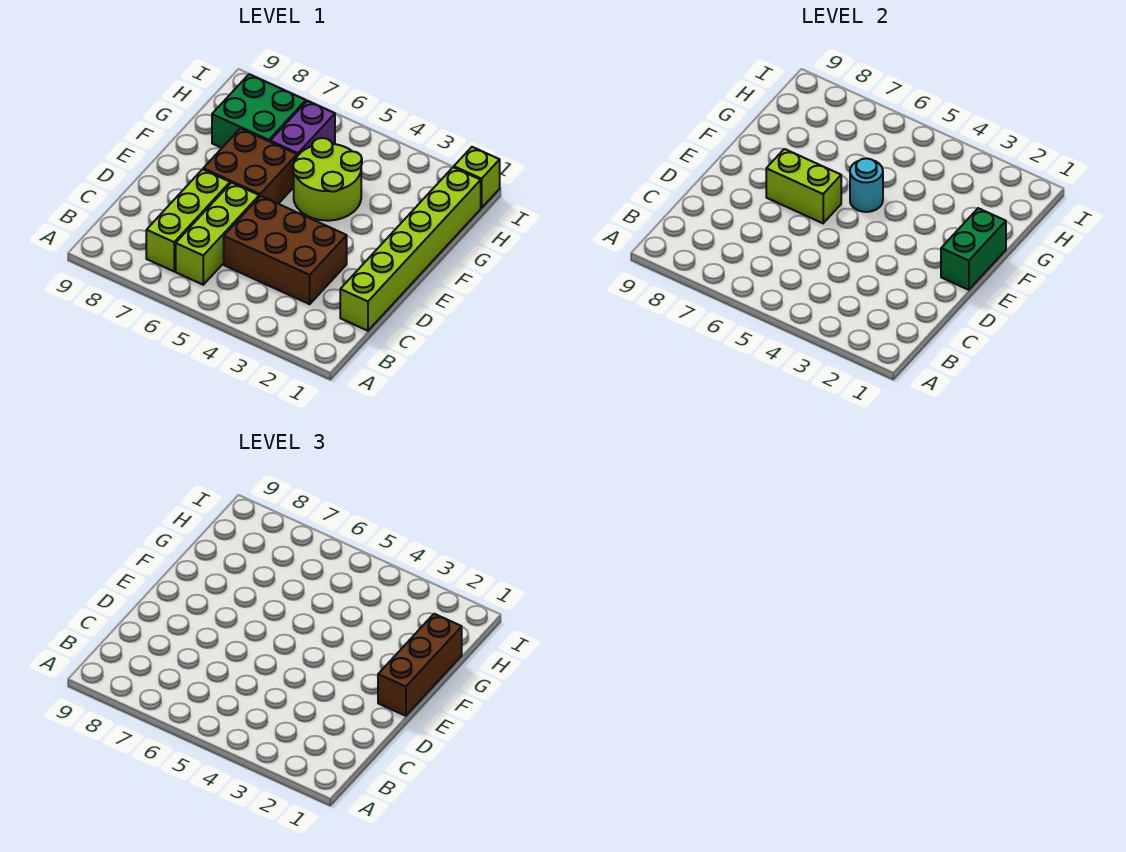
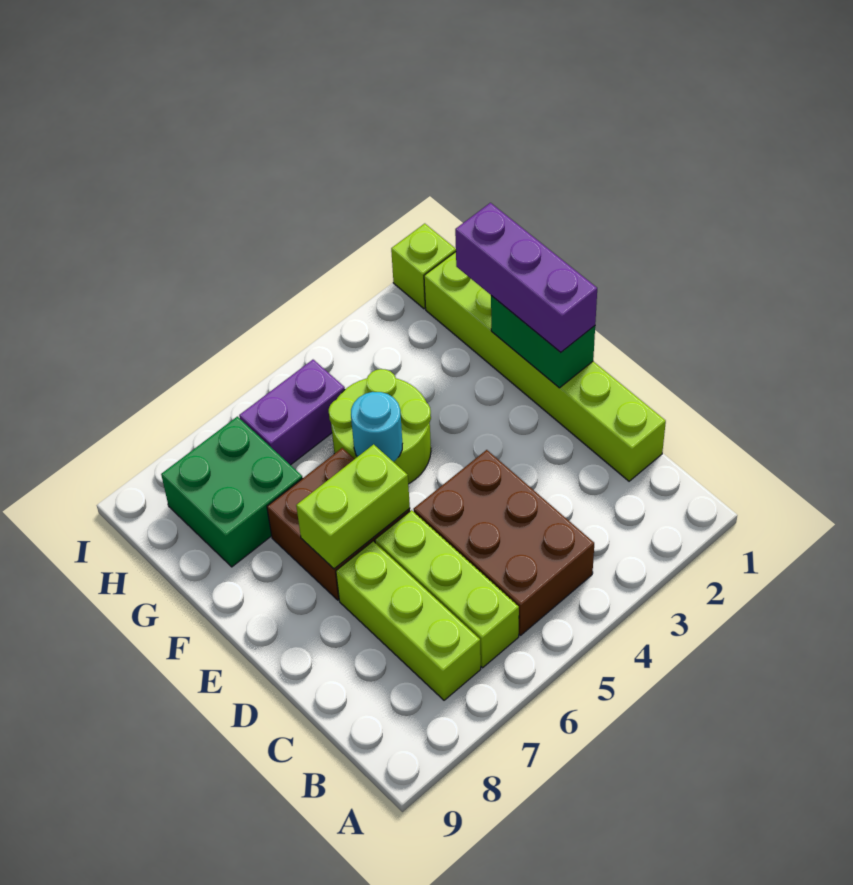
brown brick C3:D5 level 1 -> brown brick B4:D5 level 1
brown brick E1:G1 level 3 -> purple brick E1:G1 level 3
purple brick G6:H6 level 1 -> purple brick H5:H6 level 1

